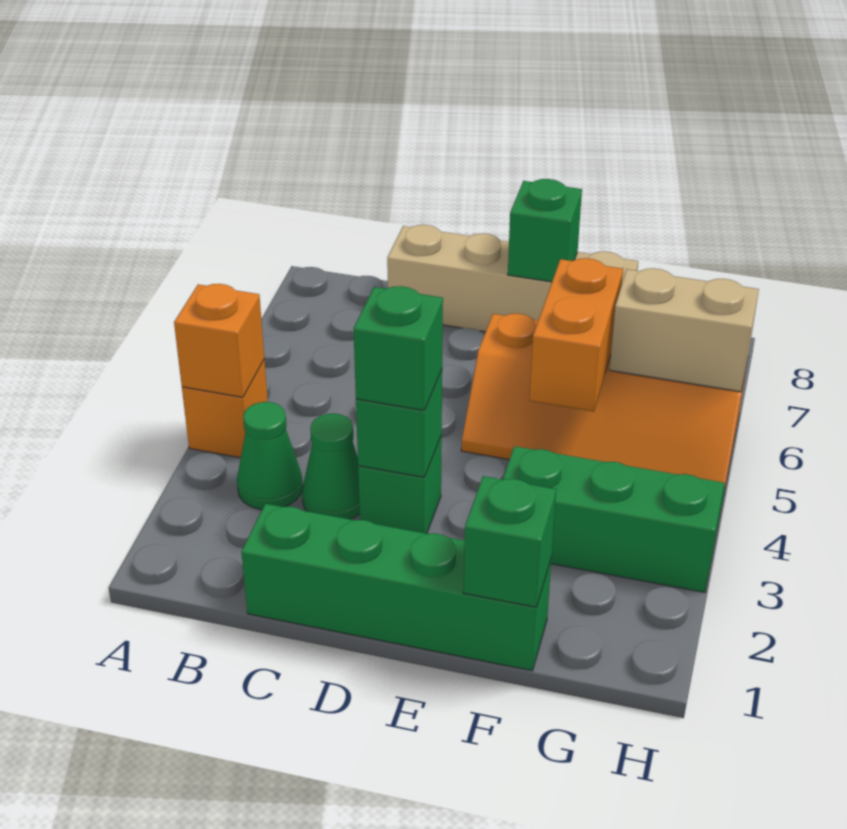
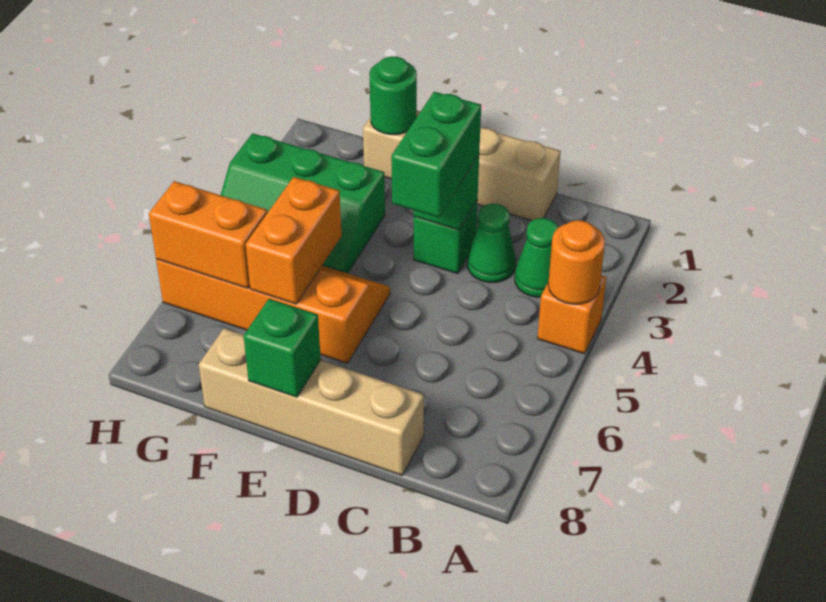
orange brick A4 level 2 -> orange round brick A4 level 2
green brick C1:F1 level 1 -> tan brick C1:F1 level 1
green brick D3 level 3 -> green brick D3:D4 level 3
green brick F1 level 2 -> green round brick F1 level 2
tan brick G6:H6 level 2 -> orange brick G6:H6 level 2

